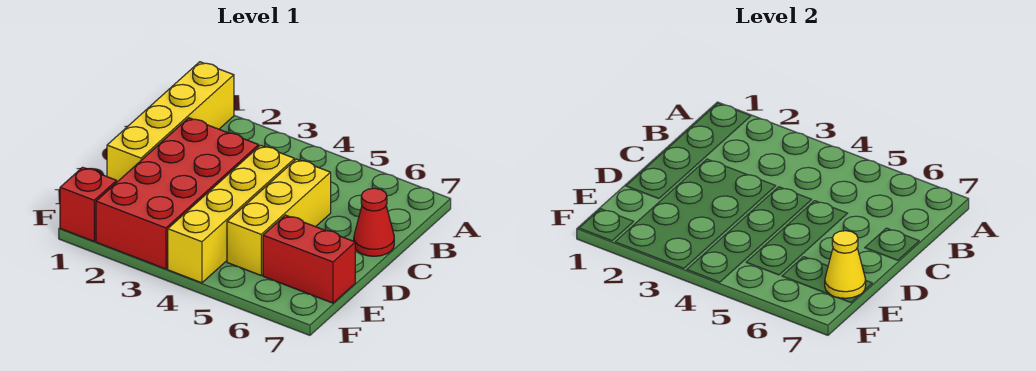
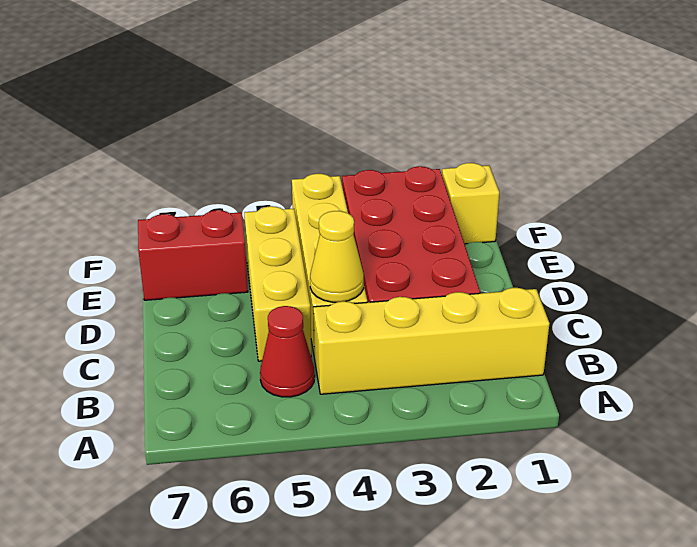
yellow brick A1:D1 level 1 -> yellow brick B1:B4 level 1
red cone C7 level 1 -> red cone B5 level 1
yellow cone E7 level 2 -> yellow cone C4 level 2
red brick F1 level 1 -> yellow brick F1 level 1

